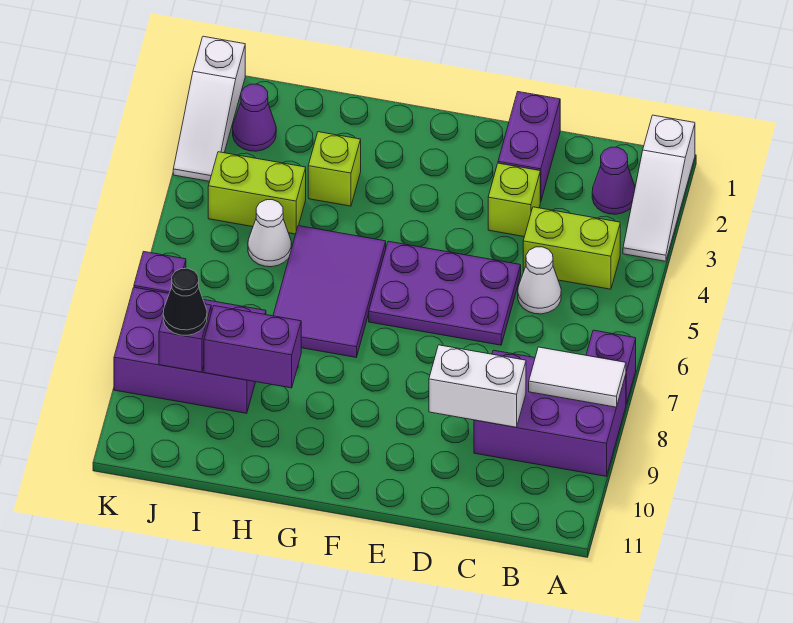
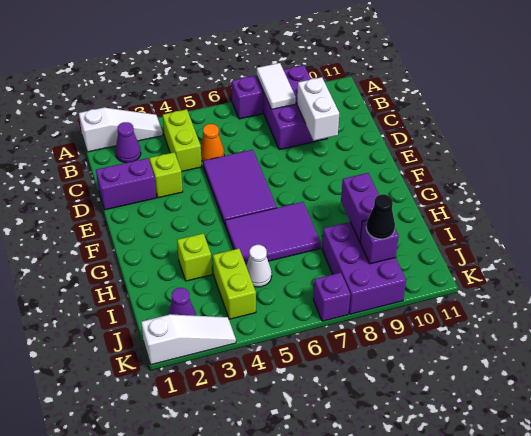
white cone C5 level 1 -> orange cone C5 level 1
purple plate D5:F6 level 1 -> purple tile D5:F6 level 1

